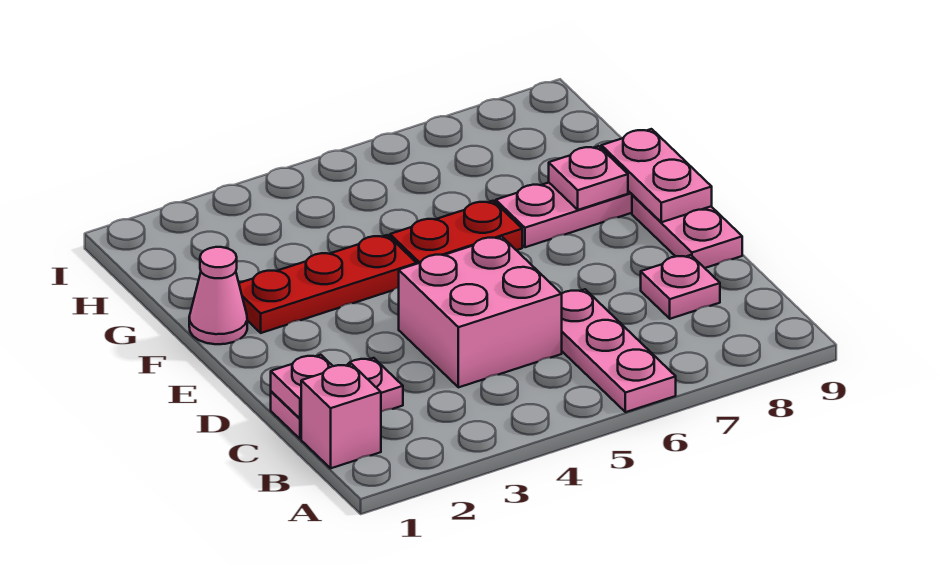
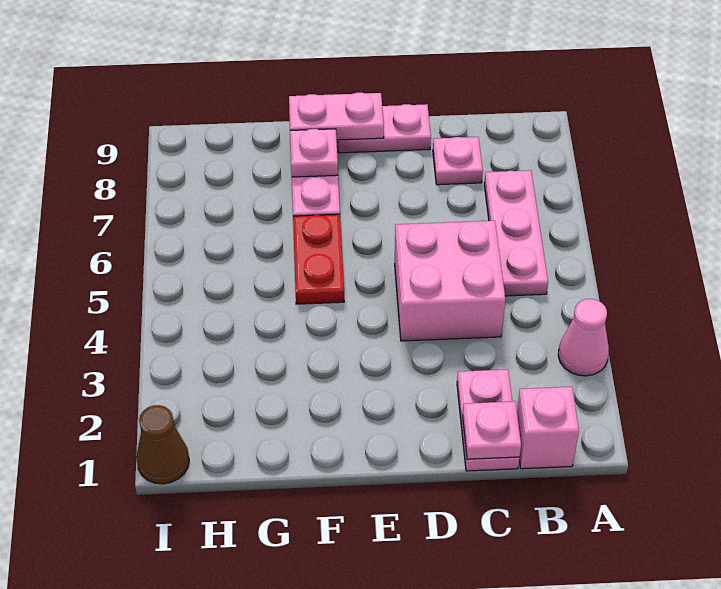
pink plate A6:C6 level 1 -> pink plate B5:B7 level 1
pink cone F1 level 1 -> pink cone A3 level 1
red plate F2:F4 level 1 -> none
none -> brown cone I1 level 1

